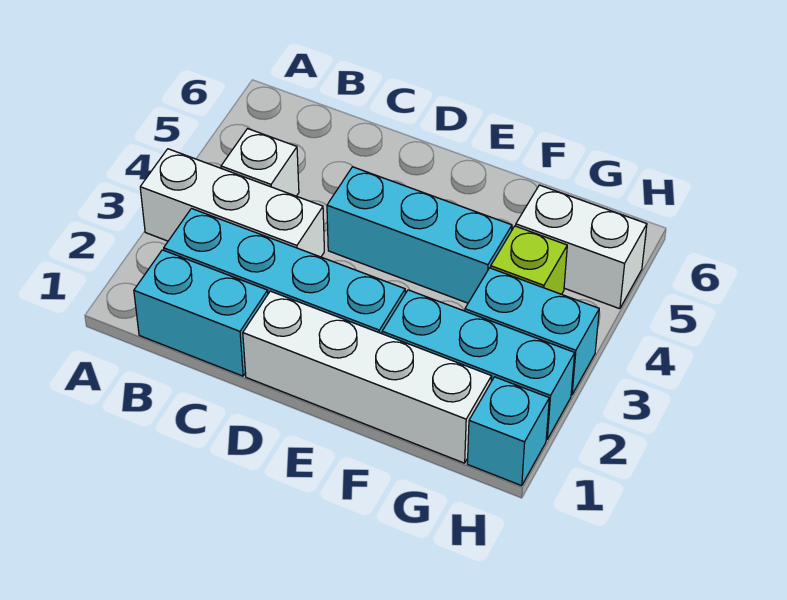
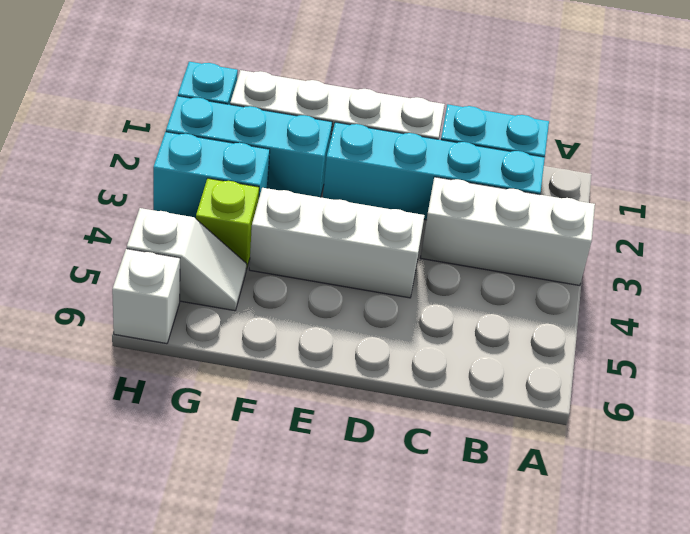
white brick B4 level 1 -> white brick H6 level 1
cyan brick D4:F4 level 1 -> white brick D4:F4 level 1
white brick G5:H5 level 1 -> white slope G5:H5 level 1 top H

